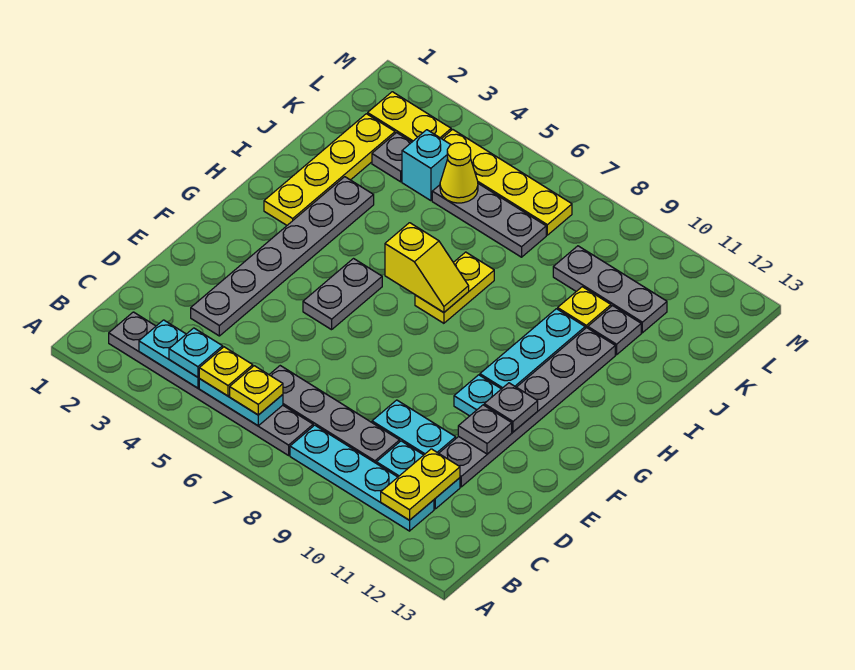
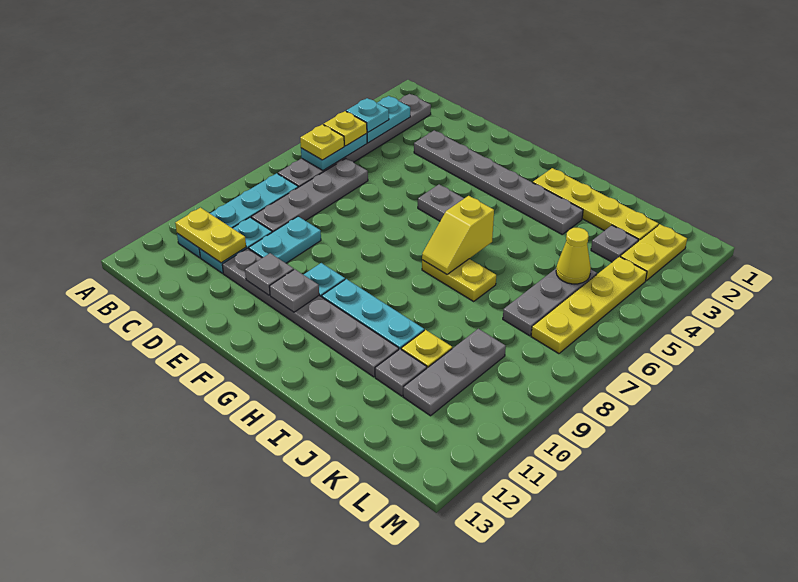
cyan brick K4 level 1 -> none

